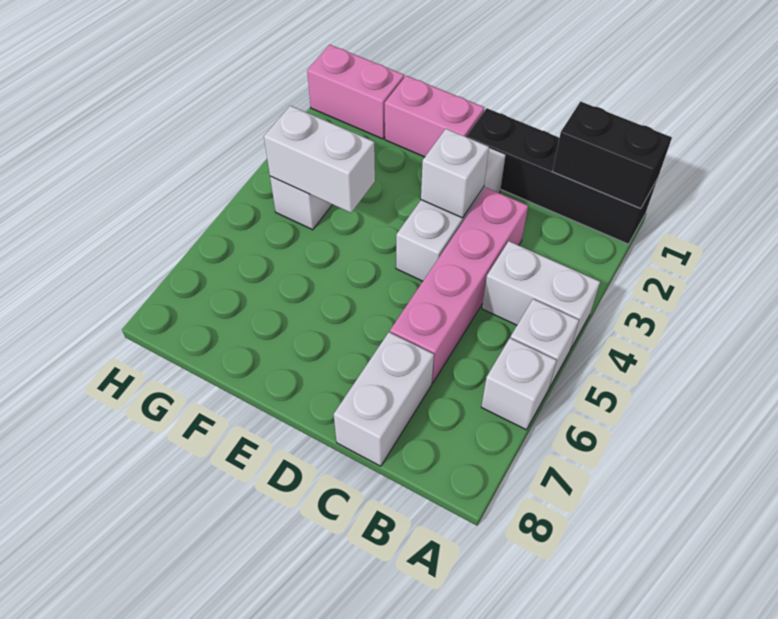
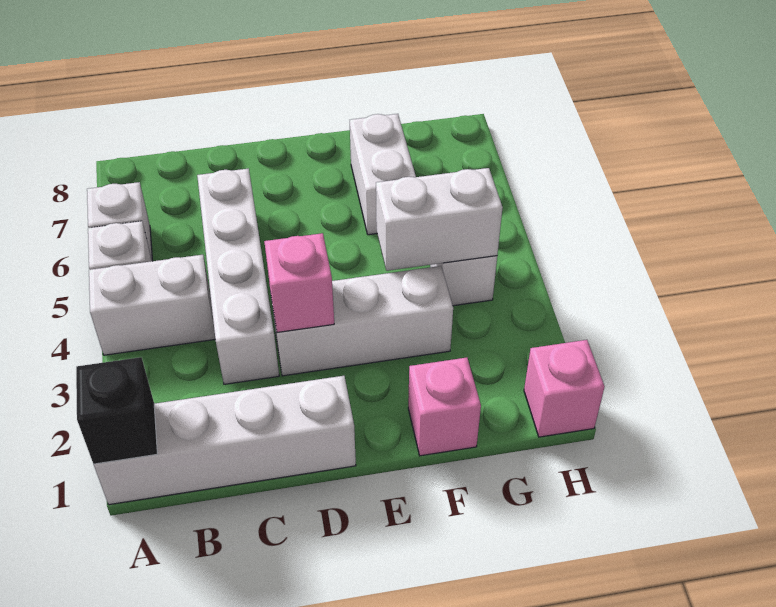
black brick A1:D1 level 1 -> white brick A1:D1 level 1
black brick A1:B1 level 2 -> black brick A1 level 2
pink brick C3:C6 level 1 -> white brick C3:C6 level 1
white brick C7:C8 level 1 -> white brick F6:F7 level 1
white brick D2:D4 level 1 -> white brick D3:F3 level 1
white brick D3 level 2 -> pink brick D3 level 2
pink brick E1:F1 level 1 -> pink brick F1 level 1
pink brick G1:H1 level 1 -> pink brick H1 level 1

